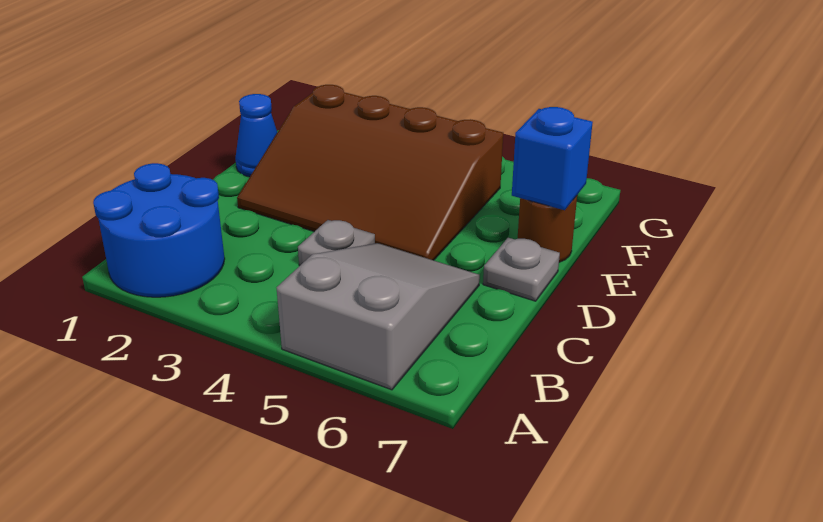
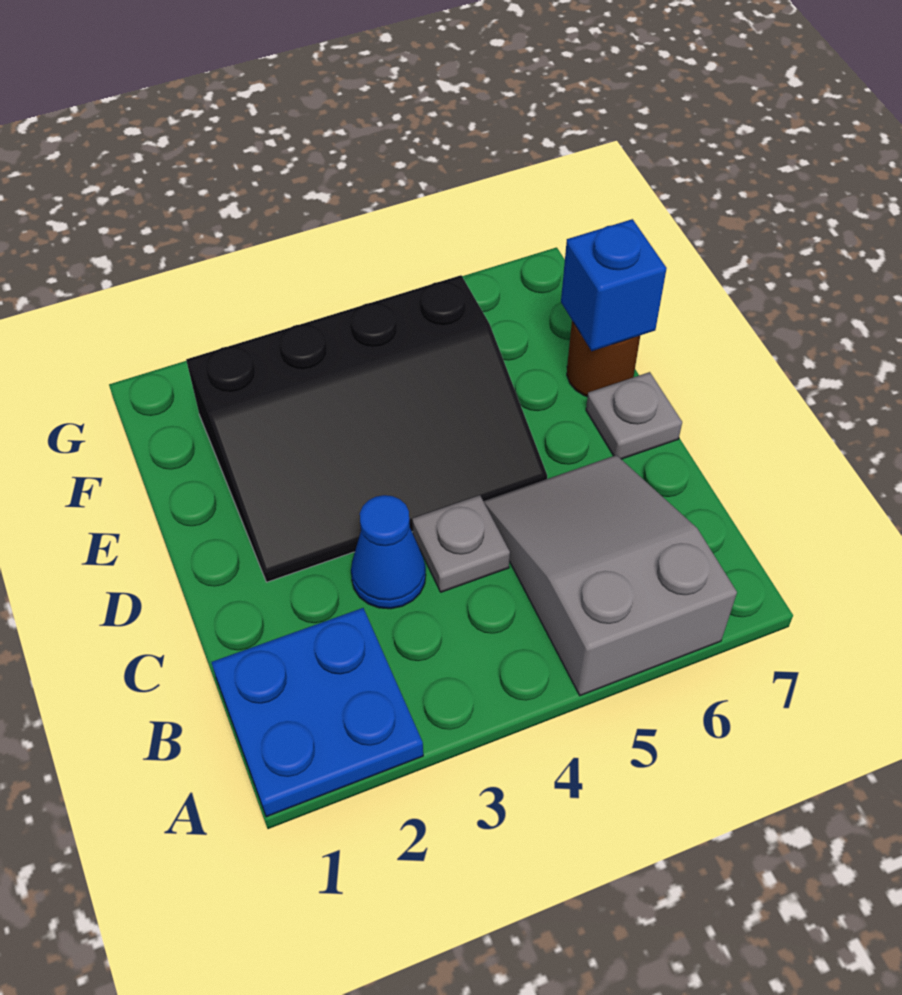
blue round brick A1:B2 level 1 -> blue plate A1:B2 level 1
brown slope D2:F5 level 1 top F -> black slope D2:F5 level 1 top F
blue cone E1 level 1 -> blue cone C3 level 1

